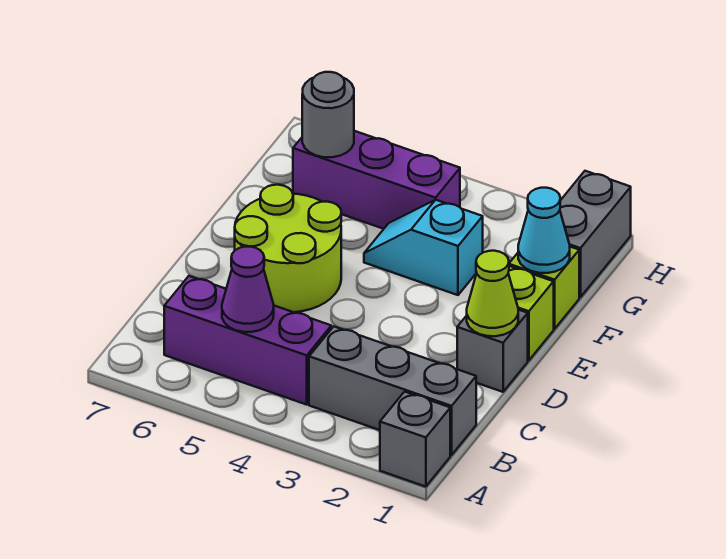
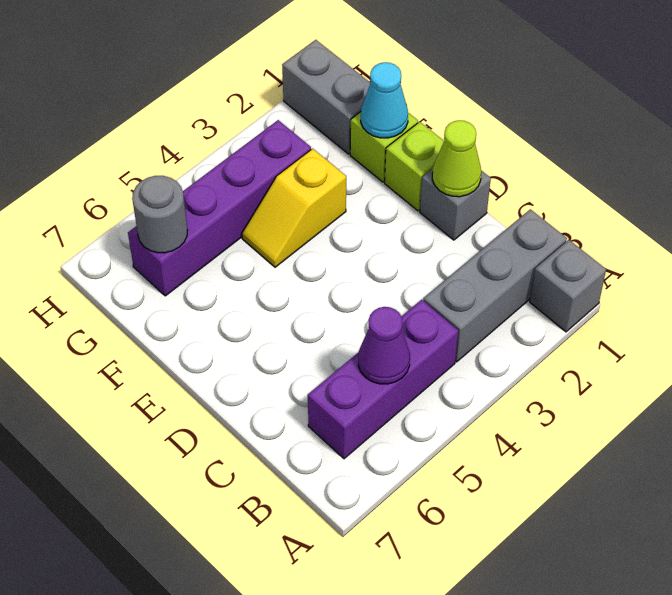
lime round brick D5:E6 level 1 -> none
cyan slope F3:F4 level 1 top 3 -> yellow slope F3:F4 level 1 top 3
purple brick G4:G6 level 1 -> purple brick G3:G6 level 1

